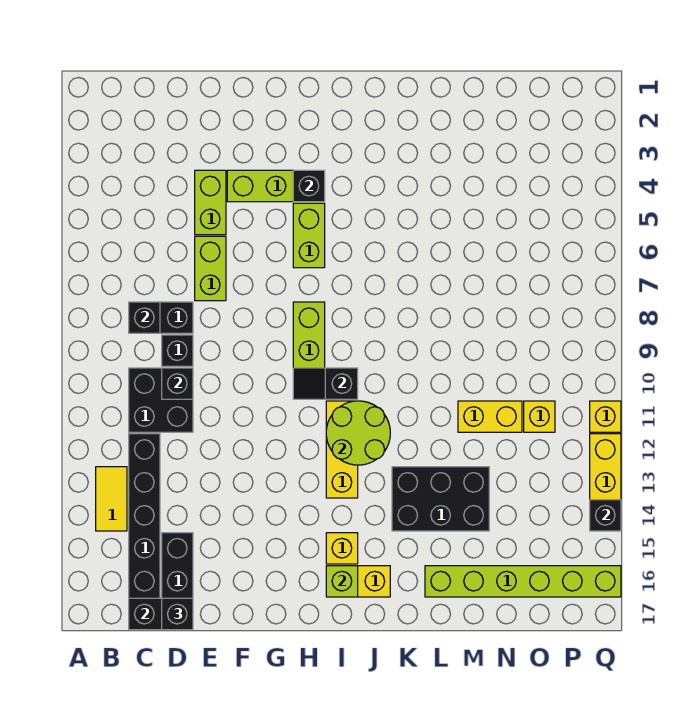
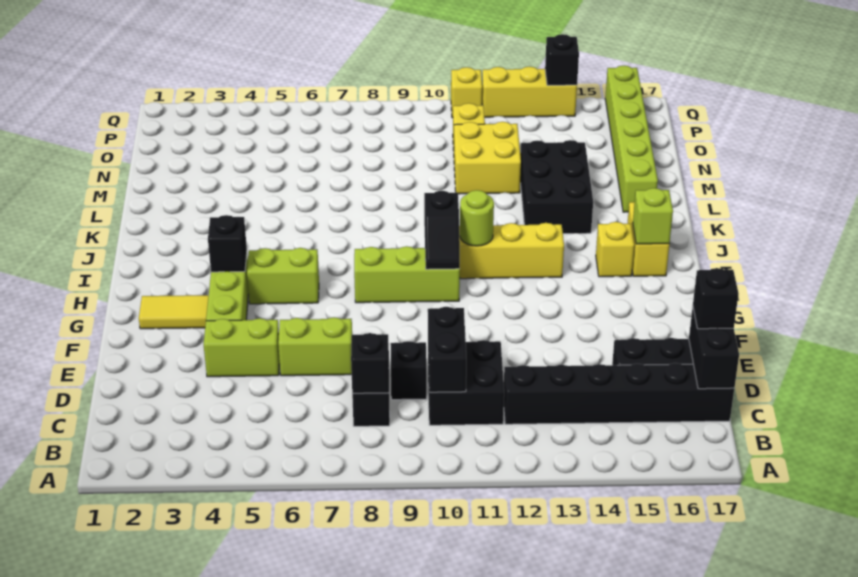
yellow tile B13:B14 level 1 -> yellow tile G2:G3 level 1
black brick D10 level 2 -> black brick C10:D10 level 2
lime round brick I11:J12 level 2 -> lime round brick I11 level 2
yellow brick M11:N11 level 1 -> yellow brick M11:N12 level 1

